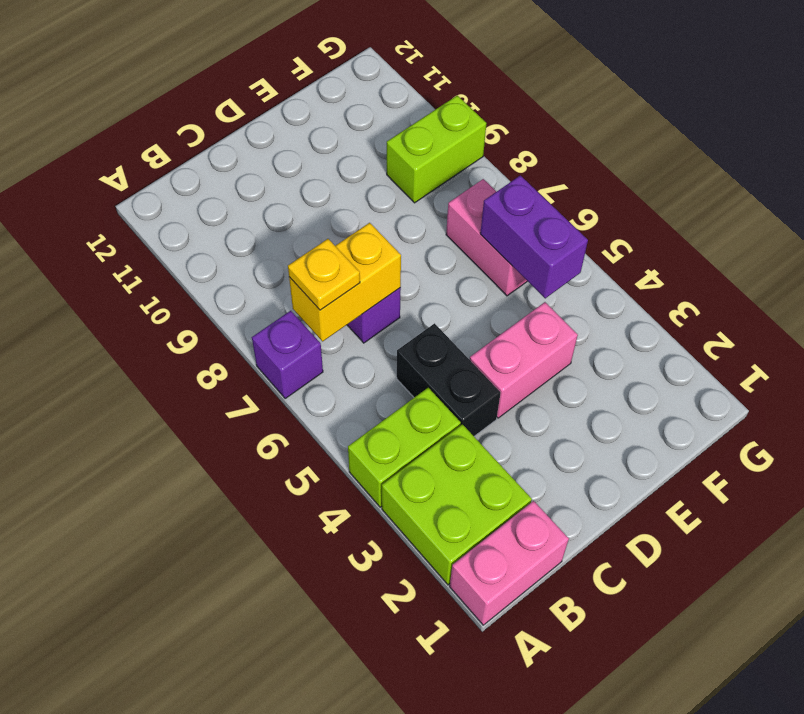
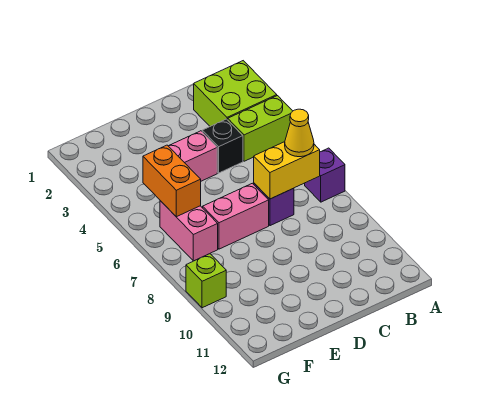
pink brick A1:B1 level 1 -> pink brick D7:E7 level 1
yellow plate B7 level 3 -> yellow cone B7 level 3
black brick C4:C5 level 1 -> black brick C4 level 1
purple brick F5:F6 level 2 -> orange brick F5:F6 level 2
lime brick F9:G9 level 1 -> lime brick G9 level 1

